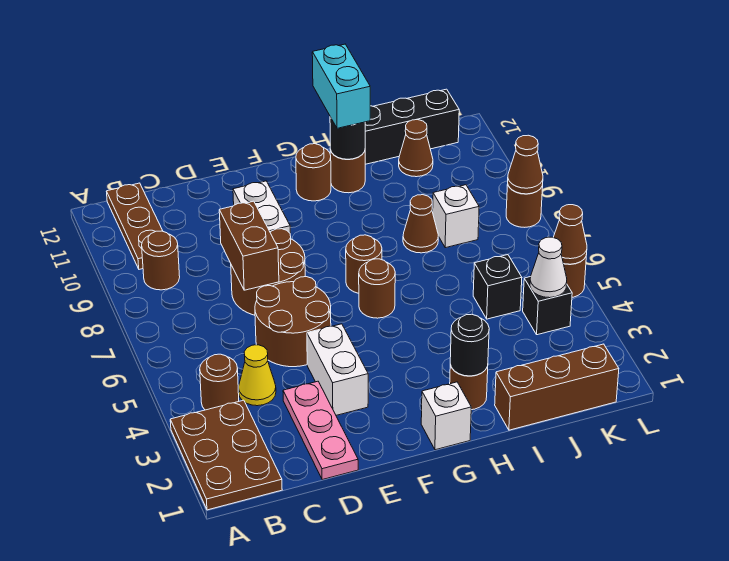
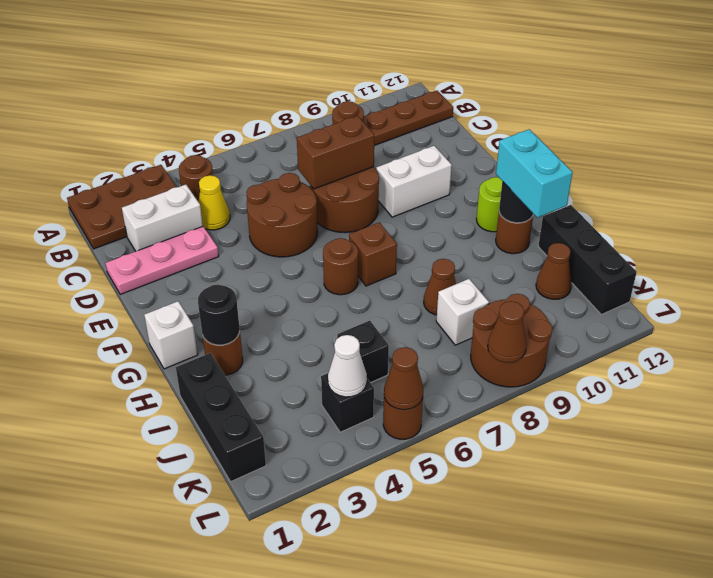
white brick E3:E4 level 1 -> white brick C2:C3 level 1
brown round brick G7 level 1 -> brown brick G7 level 1
brown round brick G11 level 1 -> lime round brick G11 level 1
cyan brick H11:H12 level 3 -> cyan brick H11:I11 level 3
brown brick I1:K1 level 1 -> black brick I1:K1 level 1
brown round brick L8 level 1 -> brown round brick K8:L9 level 1

